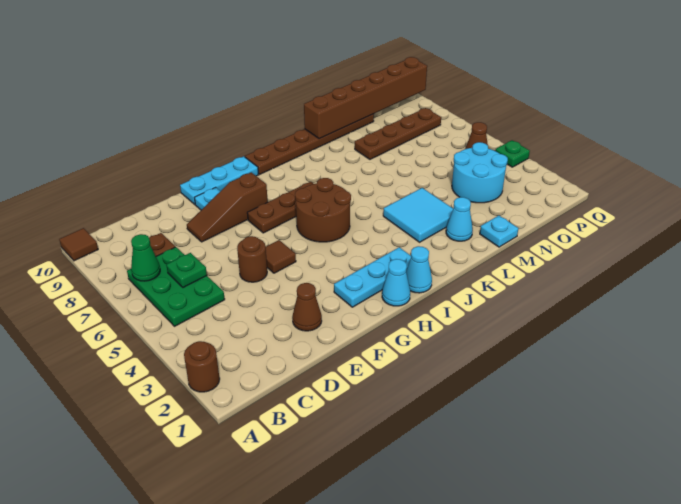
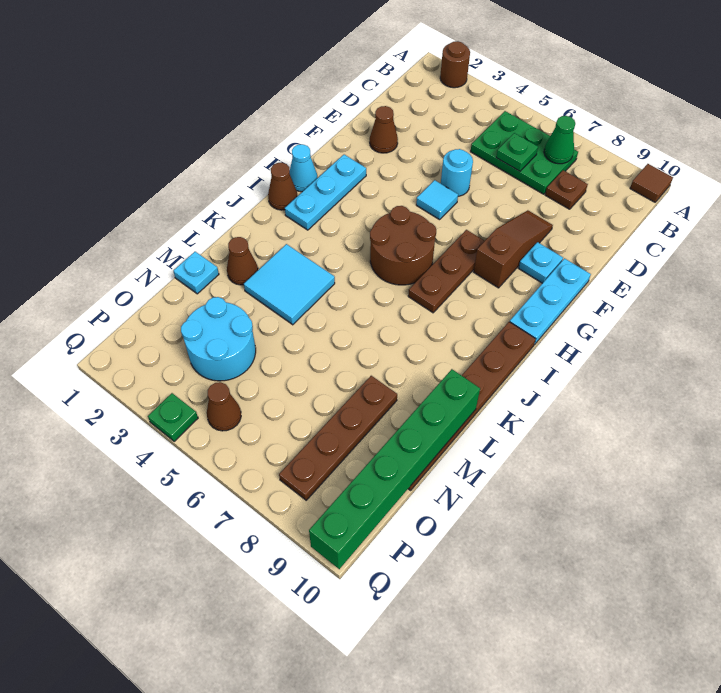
brown round brick E5 level 1 -> cyan round brick E5 level 1
brown tile F5 level 1 -> cyan tile F5 level 1
cyan cone I1 level 1 -> brown cone I1 level 1
cyan cone L2 level 1 -> brown cone L2 level 1
brown brick L10:Q10 level 2 -> green brick L10:Q10 level 2

